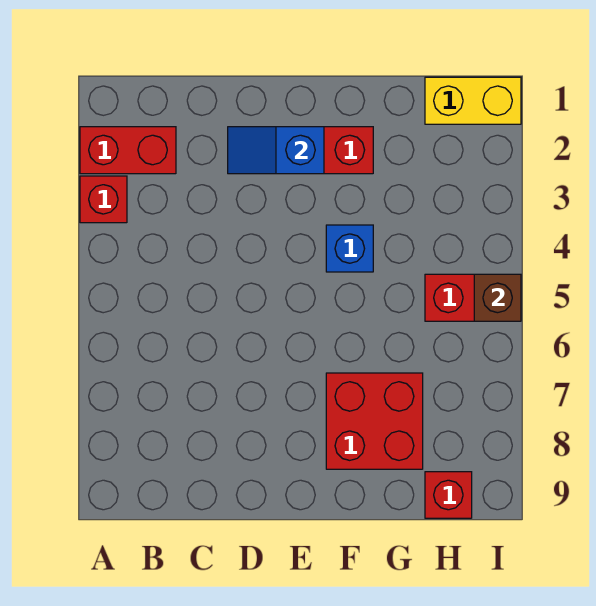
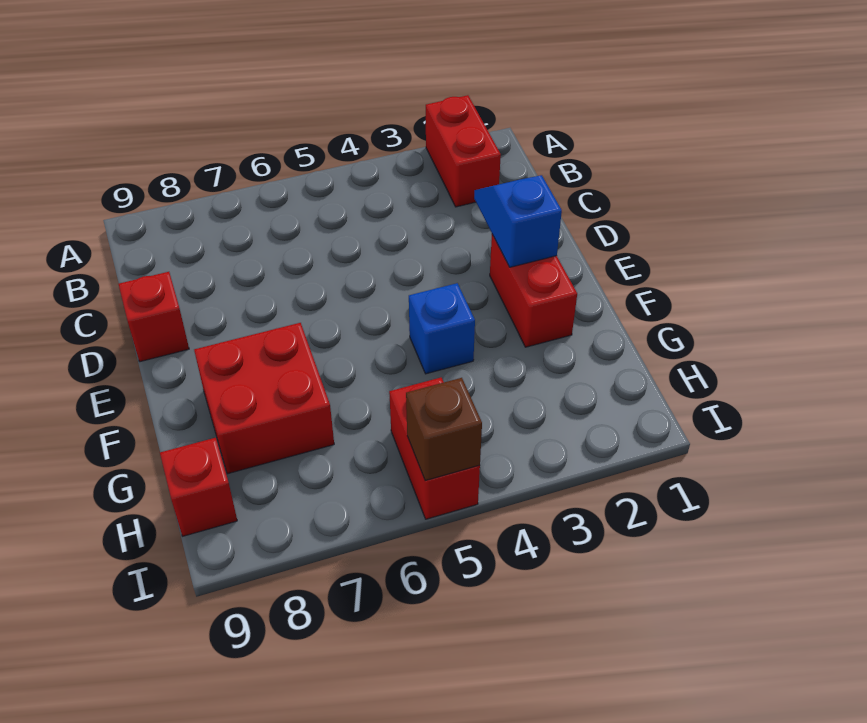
red brick A3 level 1 -> red brick D9 level 1
yellow brick H1:I1 level 1 -> none

